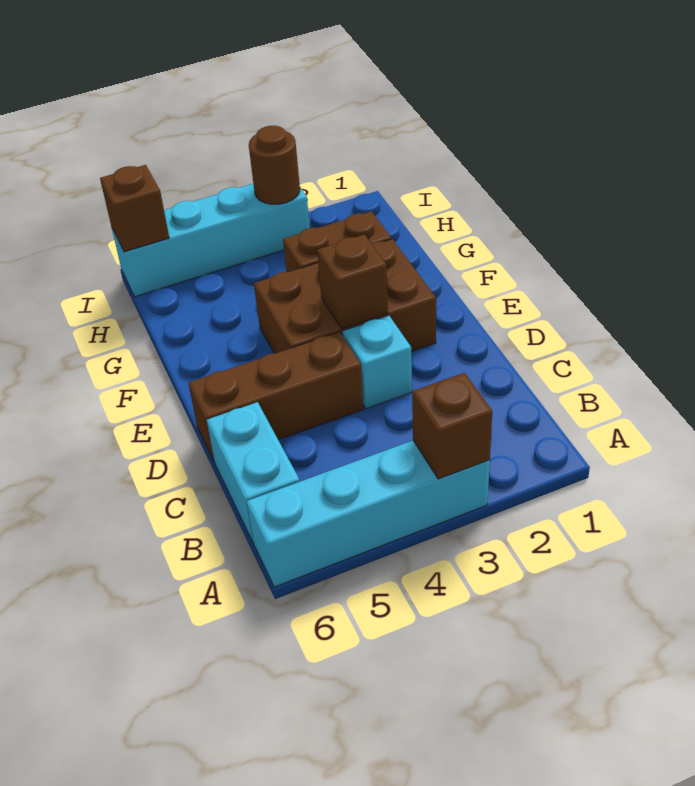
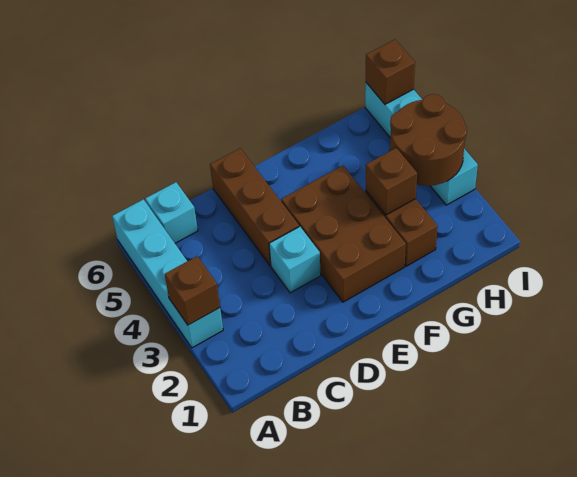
cyan brick B6:C6 level 1 -> cyan brick B6 level 1
brown brick E3 level 2 -> brown brick G3 level 2
brown round brick I3 level 2 -> brown round brick H3:I4 level 2

